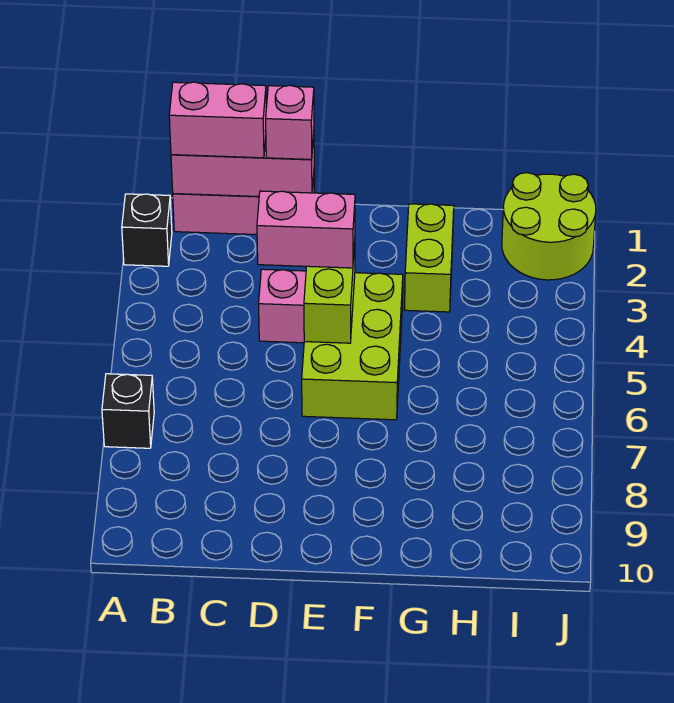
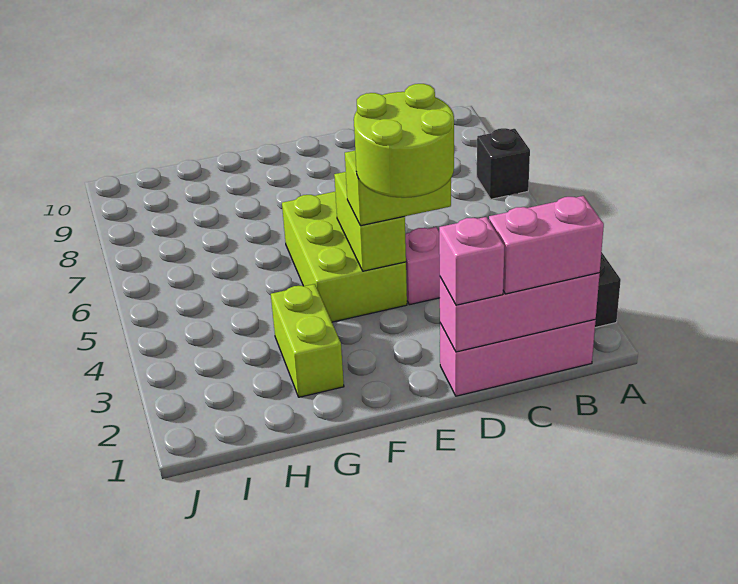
pink brick D4:E4 level 3 -> lime brick D4:E4 level 3
lime round brick I1:J2 level 1 -> lime round brick D3:E4 level 4

